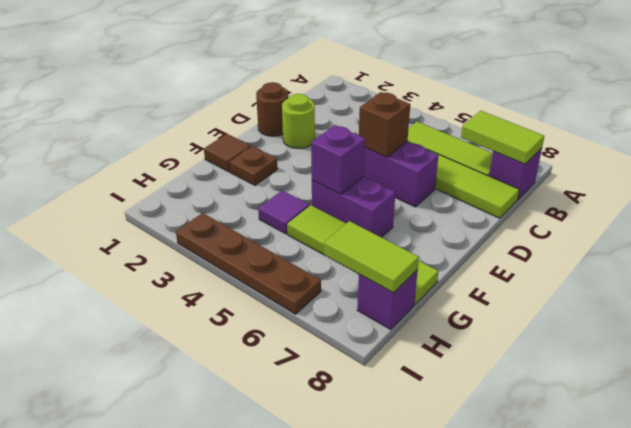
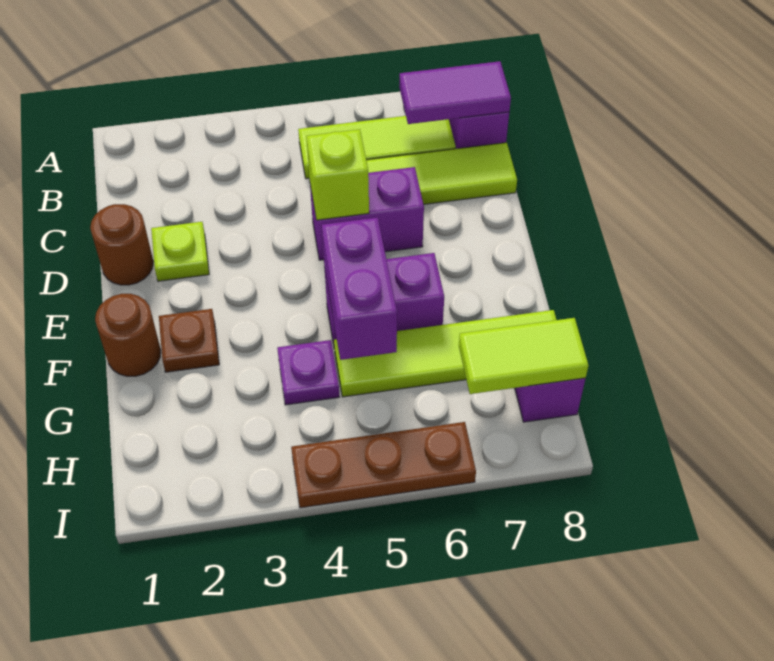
lime tile B7:B8 level 2 -> purple tile B7:B8 level 2
lime round brick D2 level 1 -> lime plate D2 level 1
brown brick D5 level 2 -> lime brick D5 level 2
brown tile F1 level 1 -> brown round brick F1 level 1
purple brick F5 level 2 -> purple brick F5:G5 level 2
purple tile G4 level 1 -> purple plate G4 level 1
brown plate I3:I6 level 1 -> brown plate I4:I6 level 1

